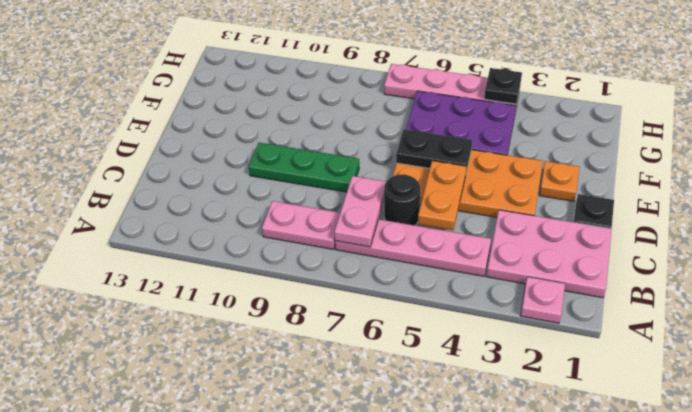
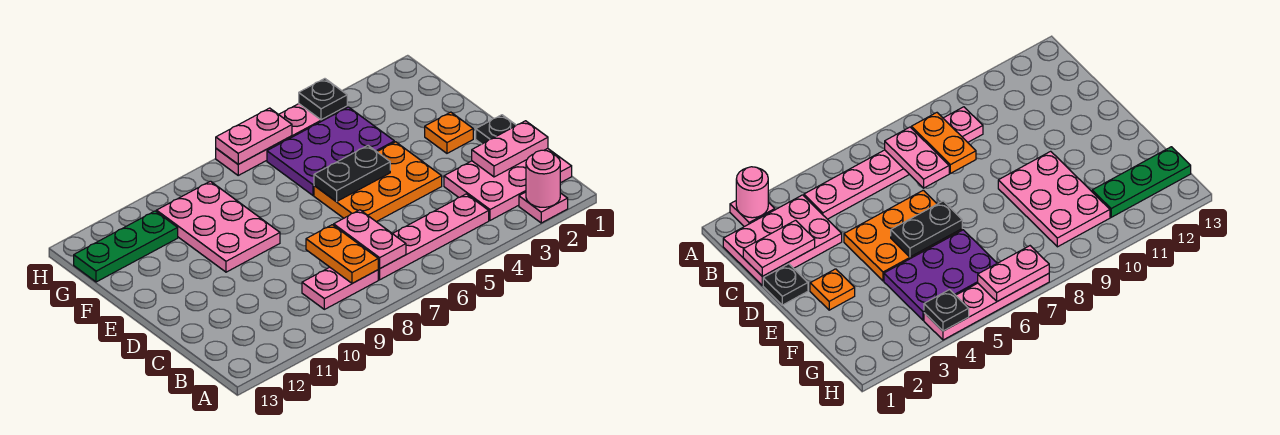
none -> pink round brick A2 level 2
none -> pink plate C1:C2 level 2
orange plate C5:D5 level 2 -> orange plate B8:C8 level 2
black round brick C6 level 1 -> none
orange plate D3:E6 level 1 -> orange plate D4:E6 level 1
green plate D8:D10 level 1 -> green plate G11:G13 level 1
none -> pink plate E9:G10 level 1
none -> pink plate H6:H7 level 2

